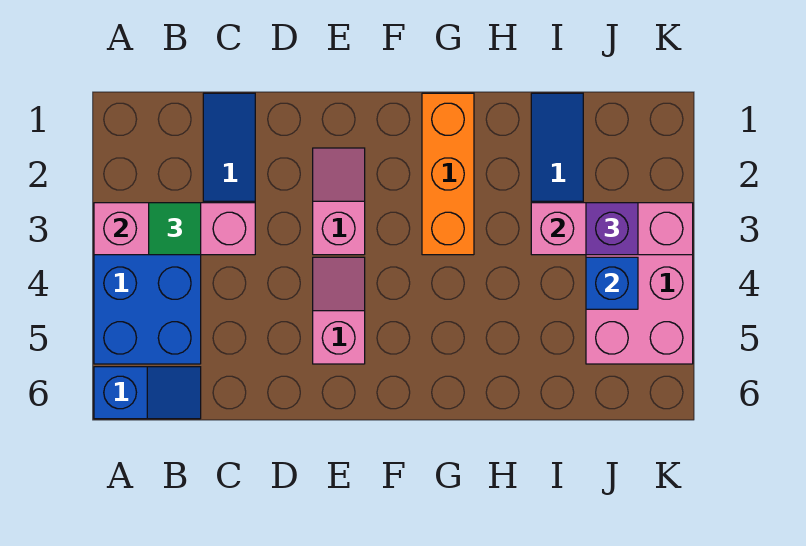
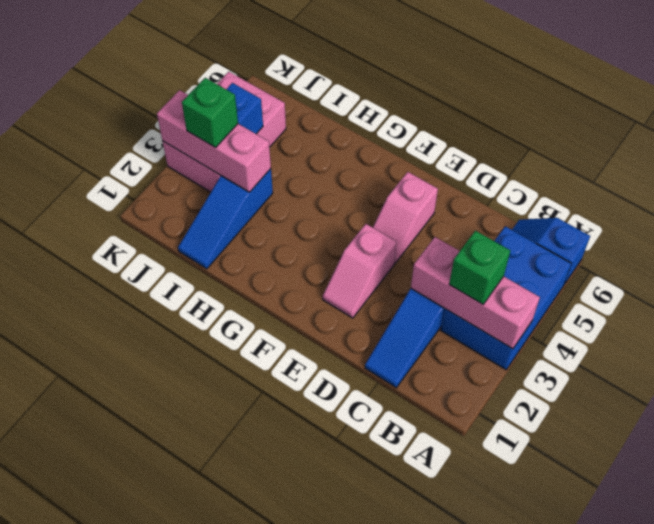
green tile B3 level 3 -> green brick B3 level 3
orange brick G1:G3 level 1 -> none
purple brick J3 level 3 -> green brick J3 level 3

